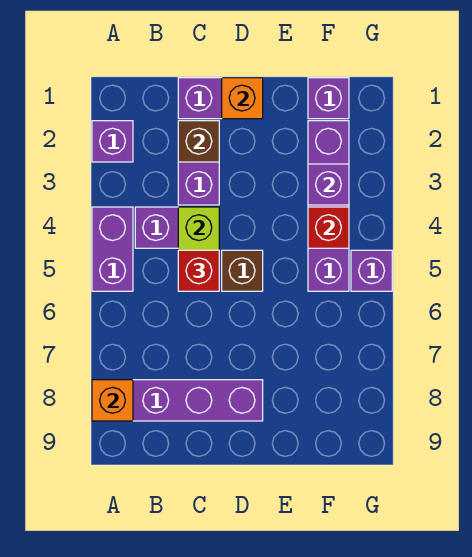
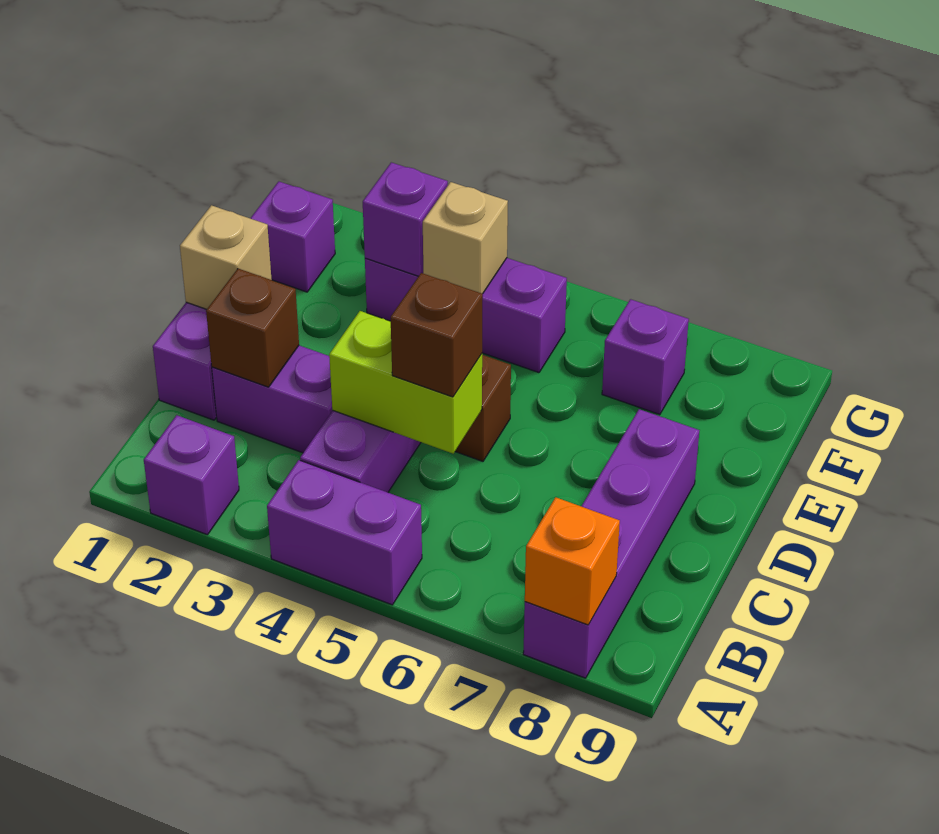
red brick C5 level 3 -> brown brick C5 level 3
orange brick D1 level 2 -> tan brick D1 level 2
purple brick F2:F5 level 1 -> purple brick F3:F5 level 1
red brick F4 level 2 -> tan brick F4 level 2
purple brick G5 level 1 -> purple brick F7 level 1

